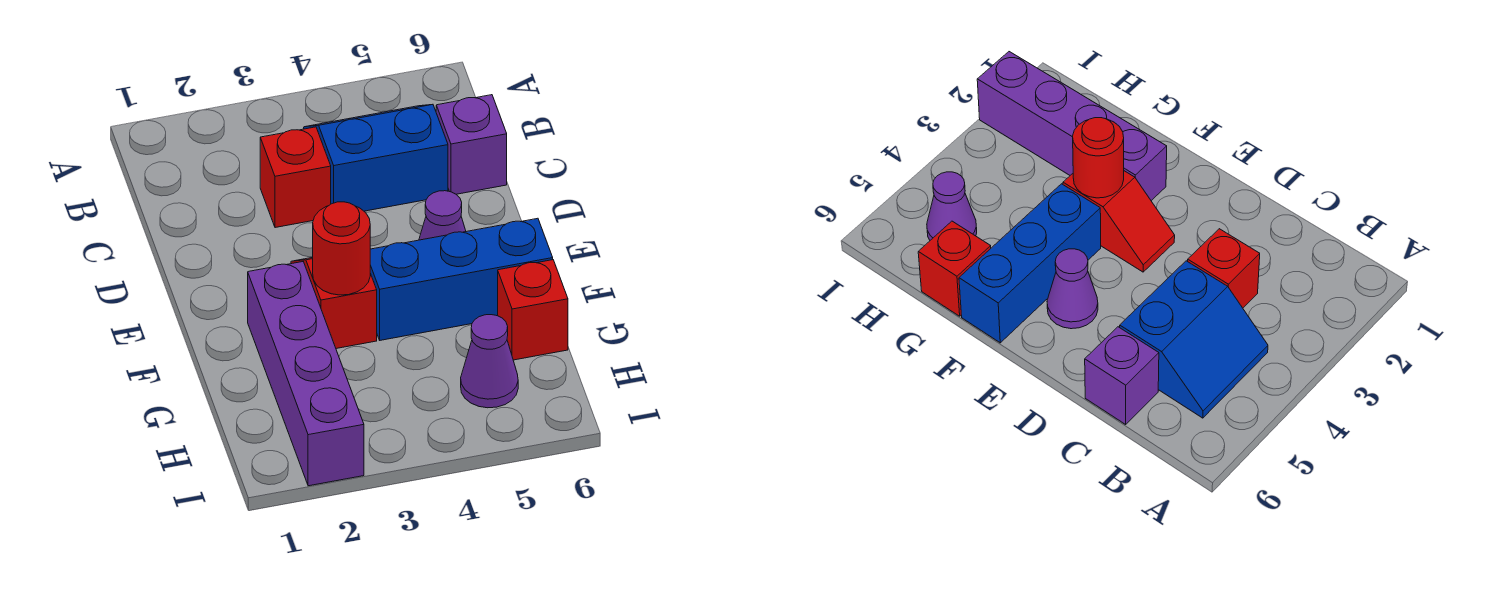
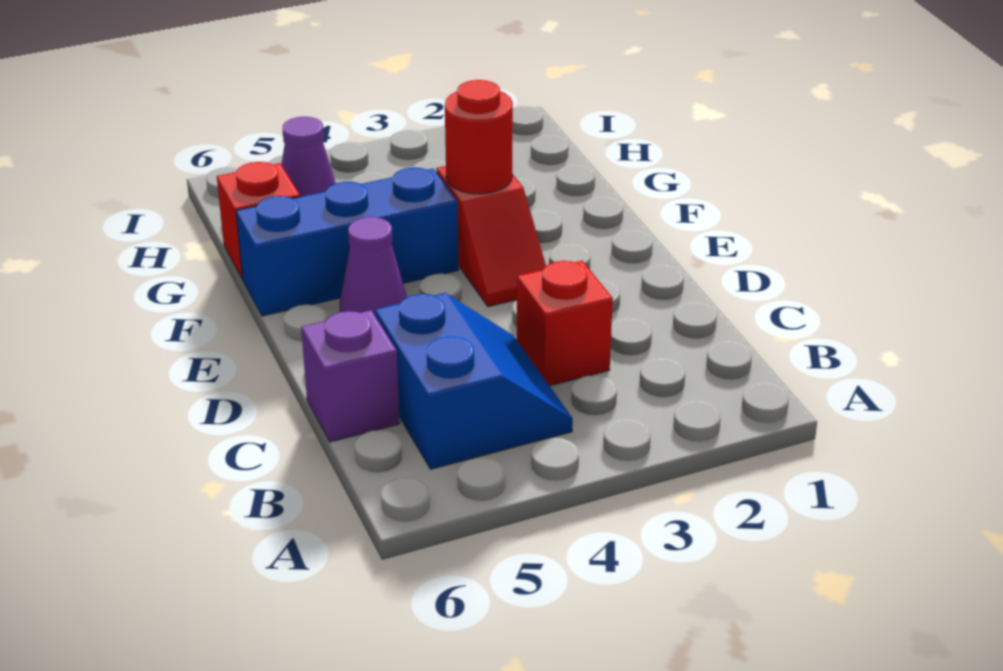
blue slope B4:C5 level 1 top C -> blue slope B4:C5 level 1 top 5
purple brick F2:I2 level 1 -> none

